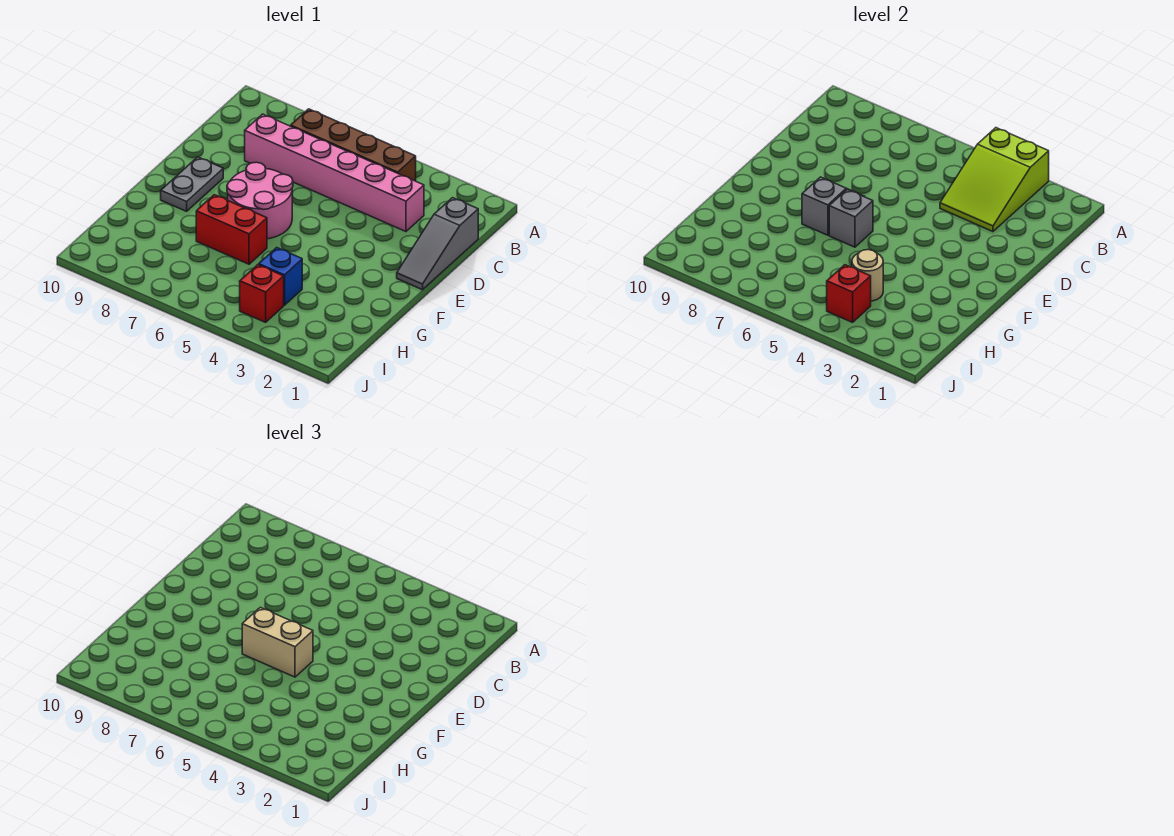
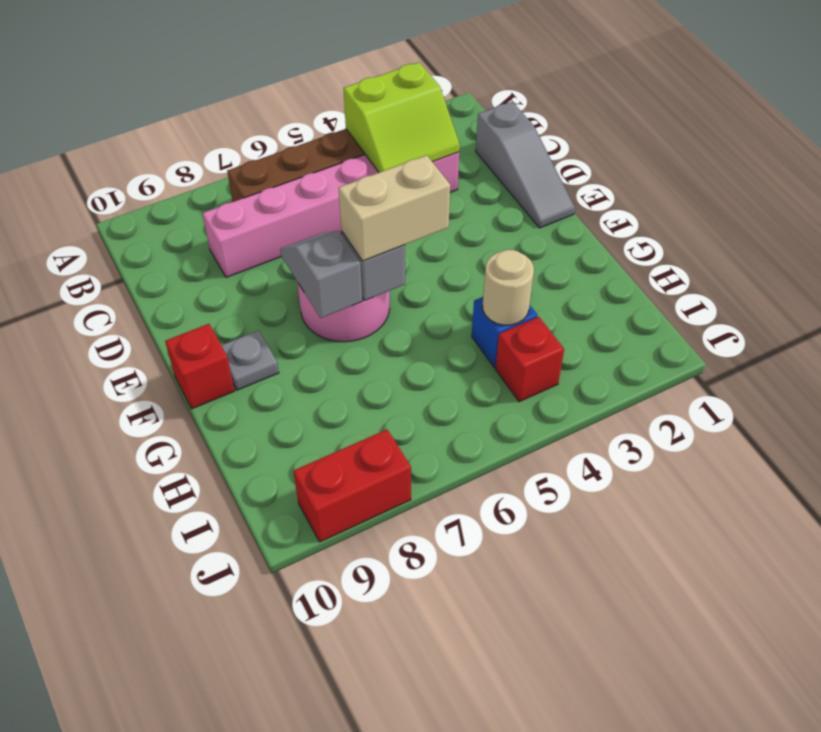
lime slope A3:C4 level 2 top A -> lime slope B3:C4 level 2 top B
grey plate E9:F9 level 1 -> grey plate F9 level 1
red brick G6:G7 level 1 -> red brick J8:J9 level 1
red brick I4 level 2 -> red brick F10 level 1

